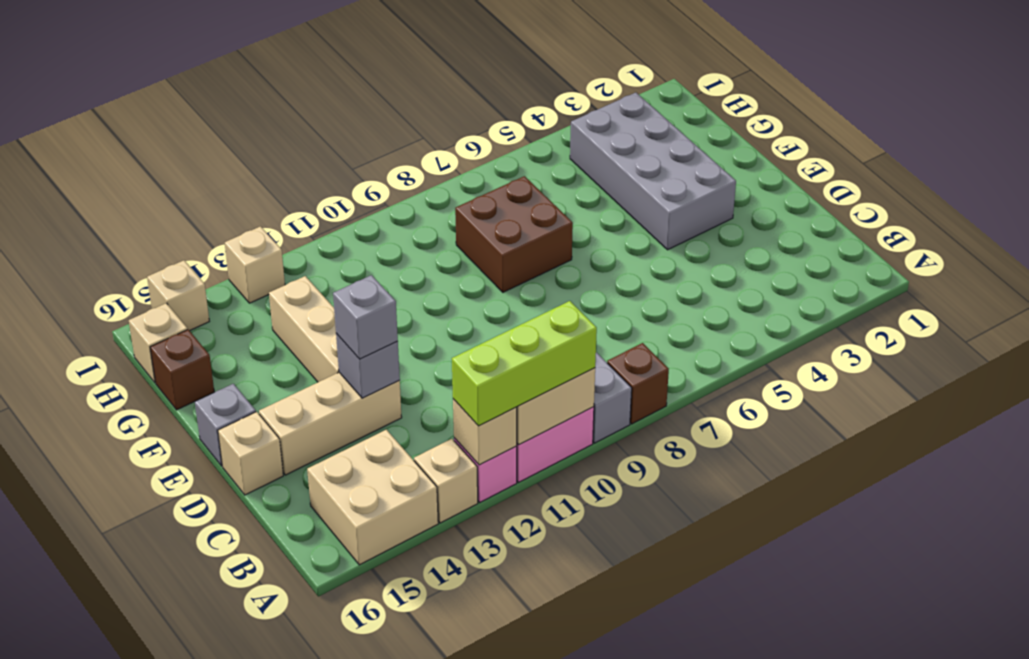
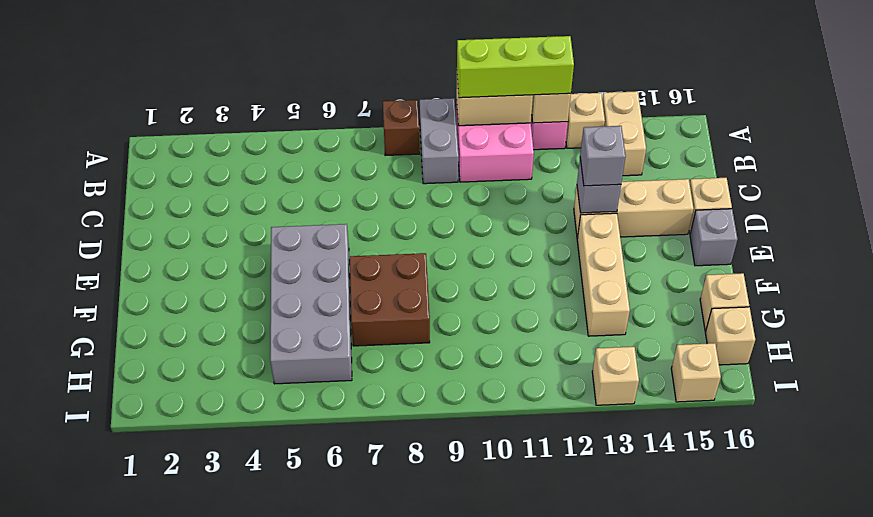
tan brick A14:B15 level 1 -> tan brick A14:B14 level 1
grey brick E3:H4 level 1 -> grey brick E5:H6 level 1
brown brick G16 level 1 -> tan brick G16 level 1

